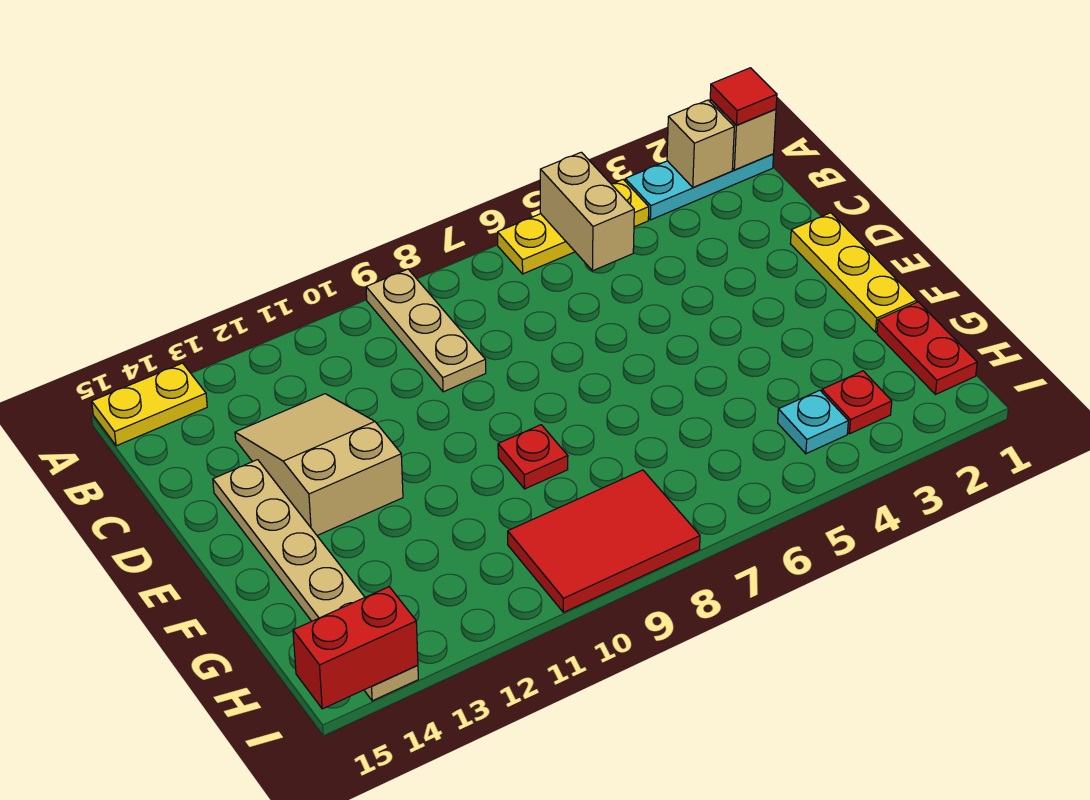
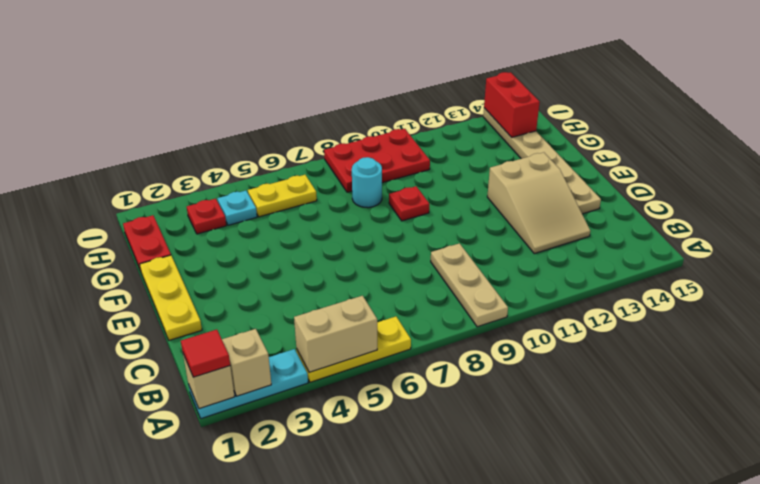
tan brick A5:B5 level 2 -> tan brick A4:A5 level 2
yellow plate A14:A15 level 1 -> yellow plate H5:H6 level 1
none -> cyan round brick G8 level 1
red tile H8:I10 level 1 -> red plate H8:I10 level 1
red brick I14:I15 level 2 -> red brick H14:I14 level 2

